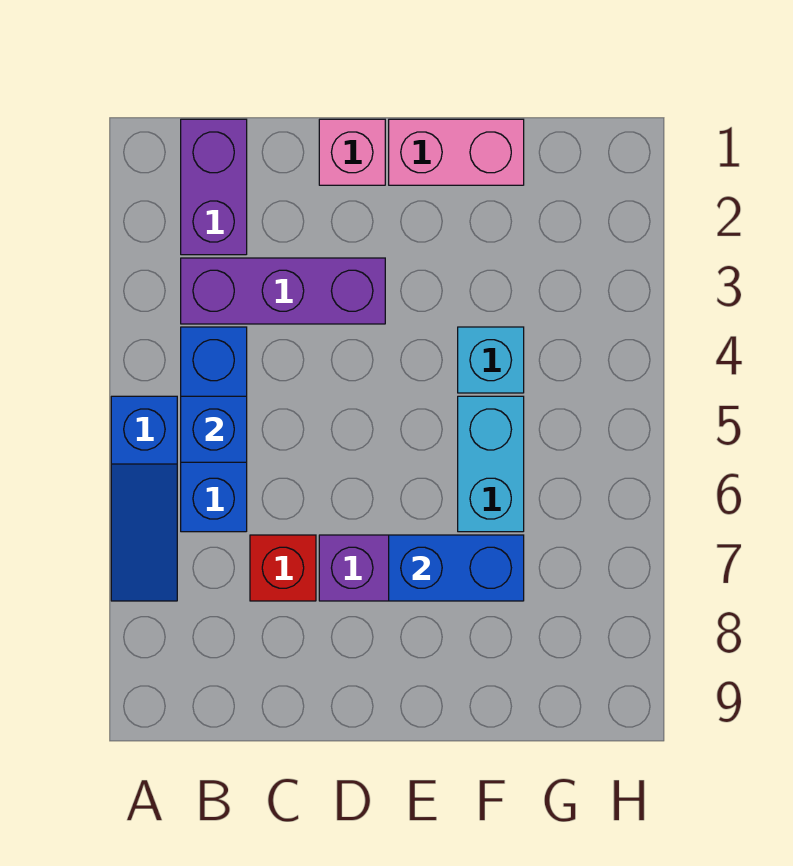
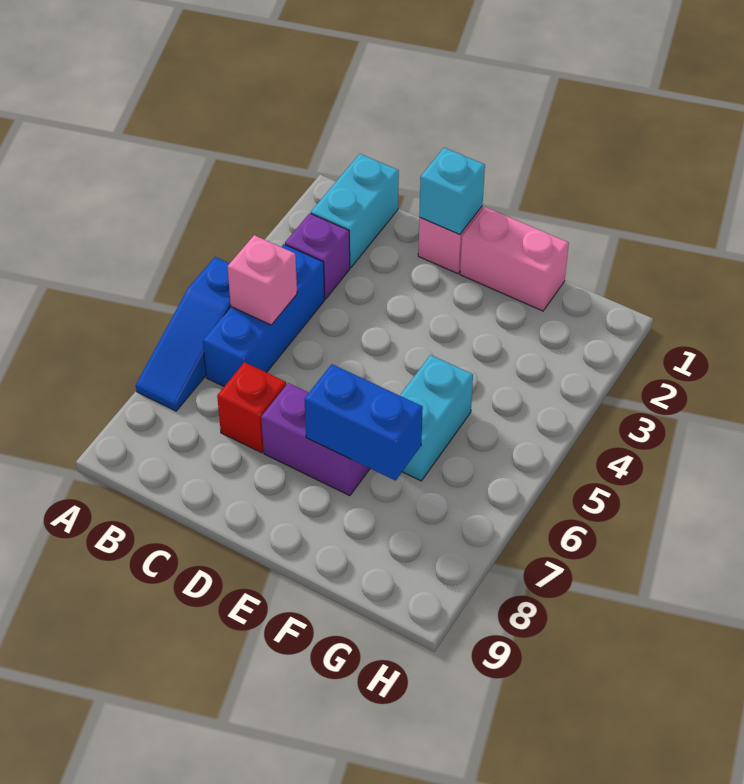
purple brick B1:B2 level 1 -> cyan brick B1:B2 level 1
purple brick B3:D3 level 1 -> purple brick B3 level 1
blue brick B5 level 2 -> pink brick B5 level 2
cyan brick F4 level 1 -> cyan brick D1 level 2

